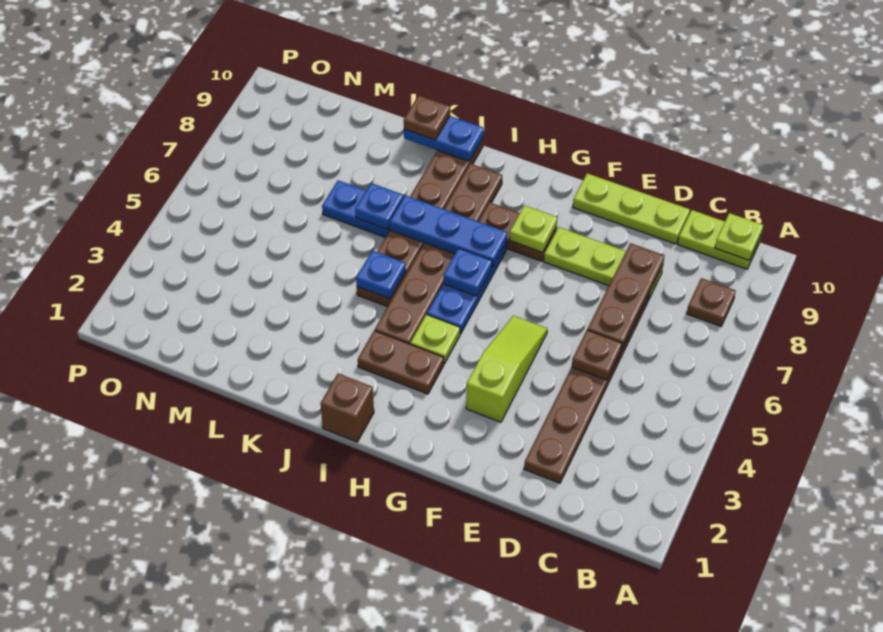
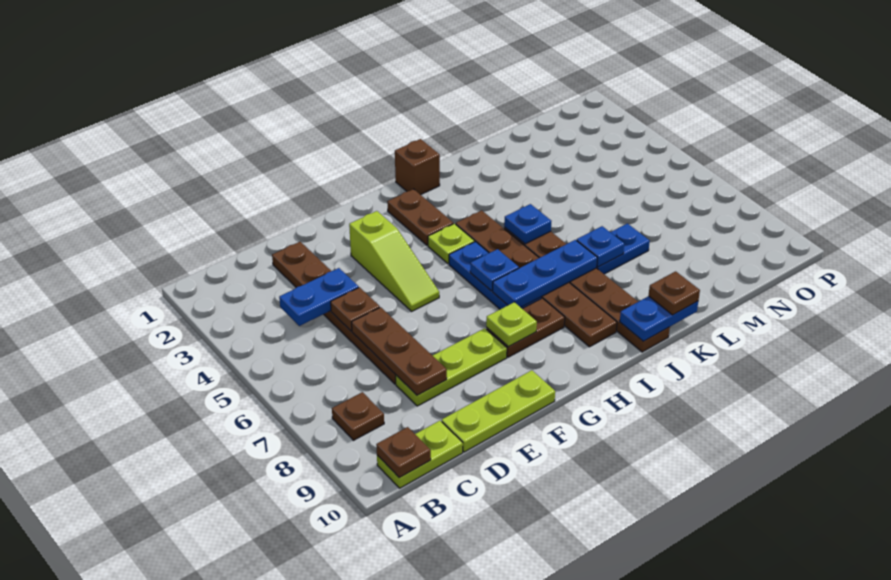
lime plate B10 level 2 -> brown plate B10 level 2
none -> blue plate C4:D4 level 2
brown plate H3:I3 level 1 -> brown plate H2:H3 level 1

